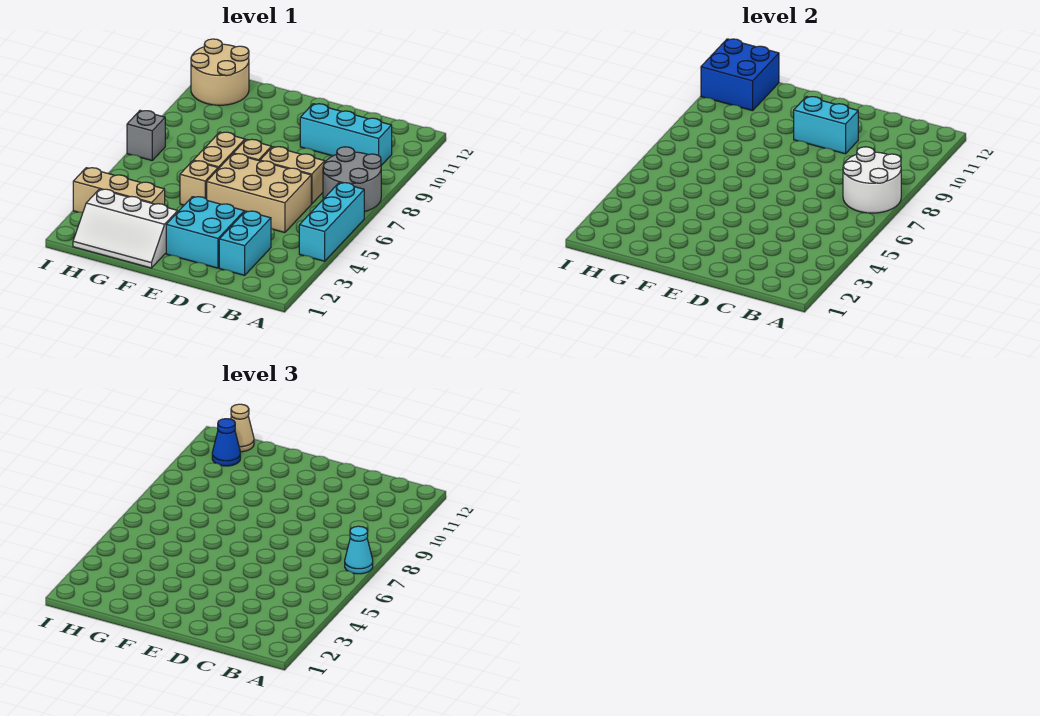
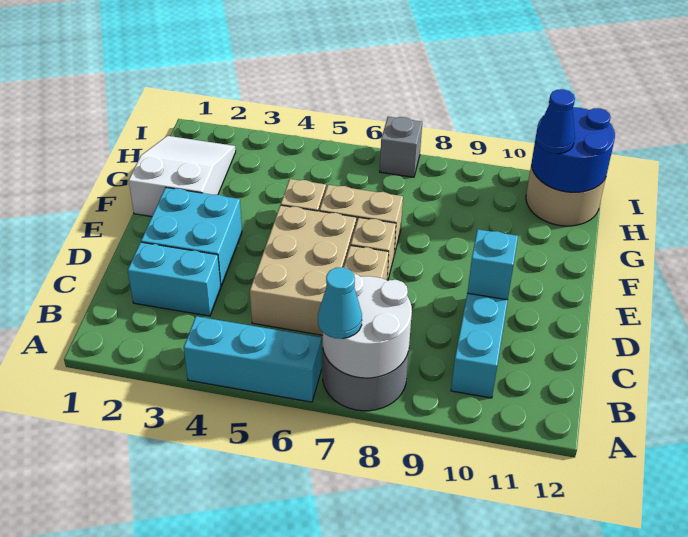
cyan brick D10:E10 level 2 -> cyan brick D10 level 2
white slope F1:H2 level 1 top 2 -> white slope F1:H2 level 1 top F
tan brick G3:I3 level 1 -> none
blue brick H11:I12 level 2 -> blue round brick H11:I12 level 2
tan cone H12 level 3 -> none

